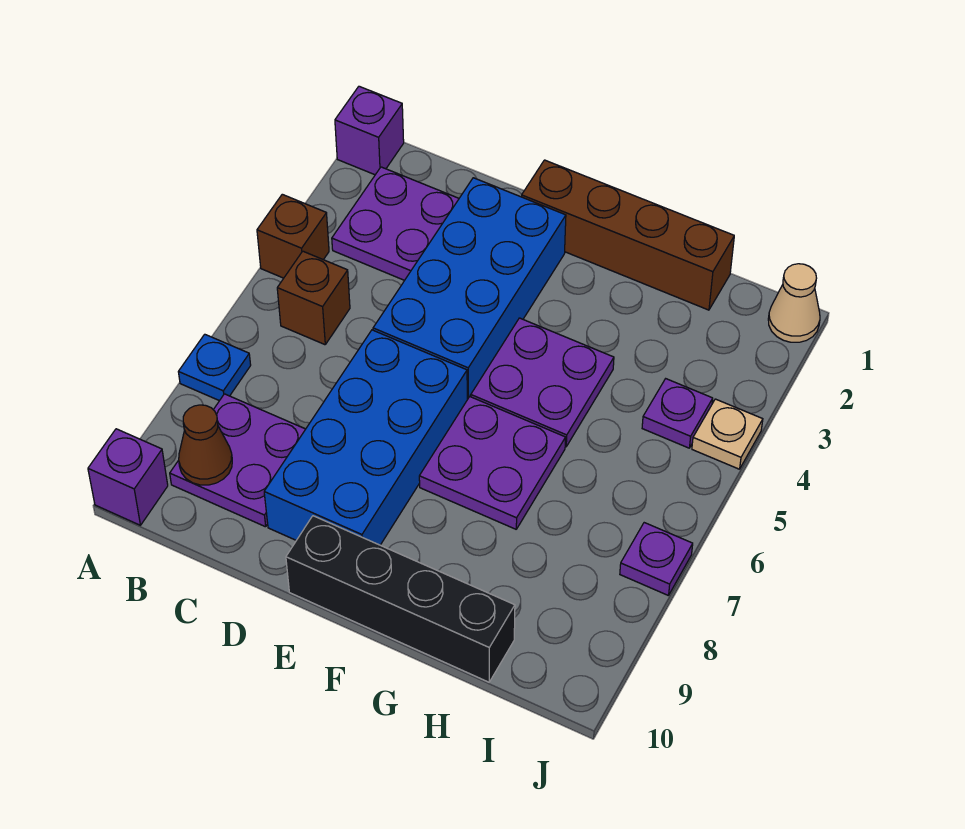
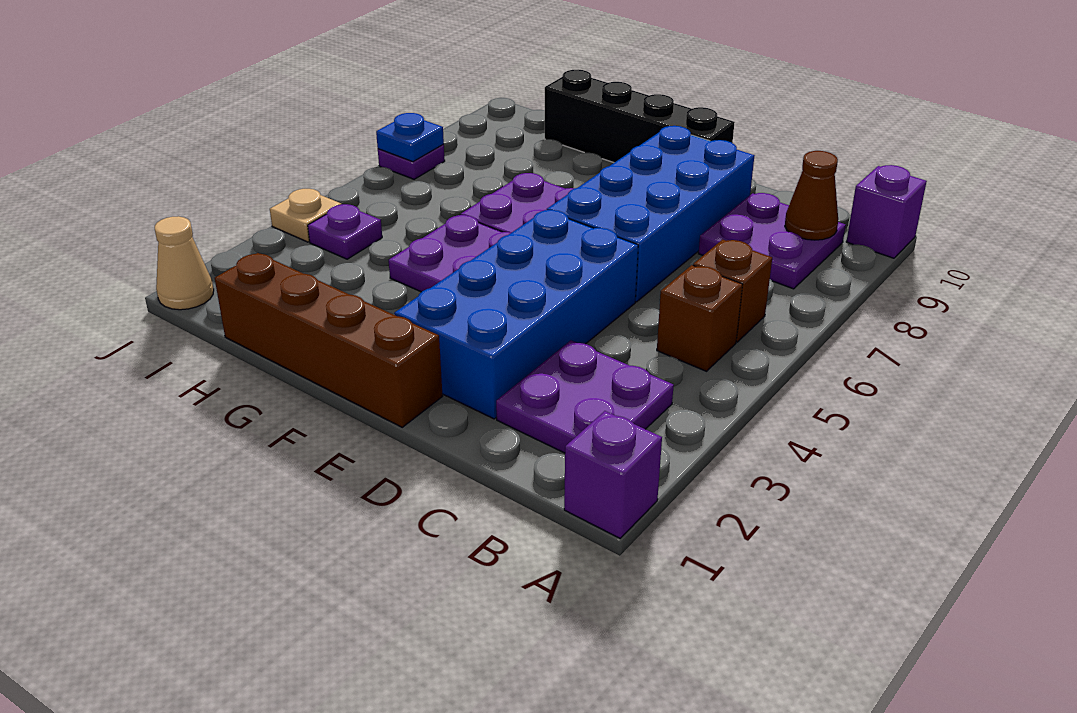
brown brick A4 level 1 -> brown brick B6 level 1
blue plate A7 level 1 -> blue plate J7 level 2

